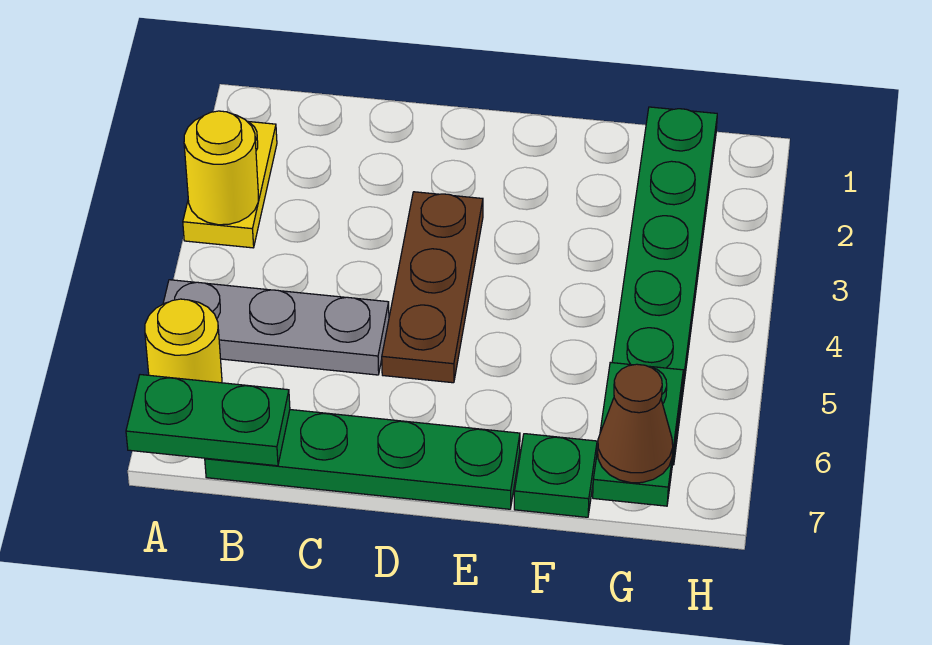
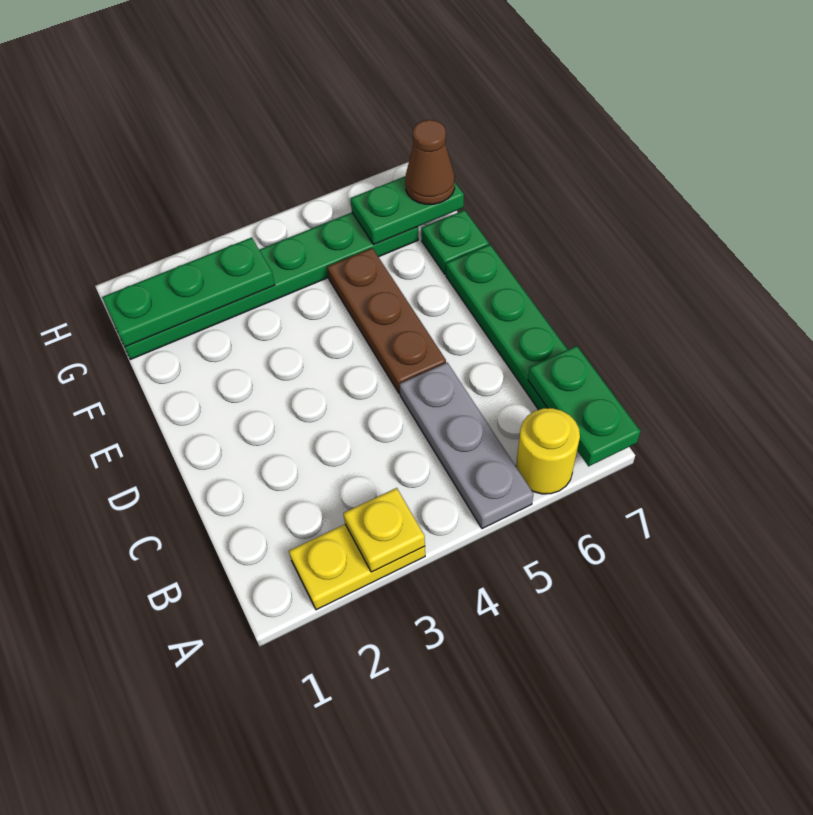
yellow round brick A3 level 2 -> yellow plate A3 level 2
brown plate D3:D5 level 1 -> brown plate D5:F5 level 1
none -> green plate G1:G3 level 2

